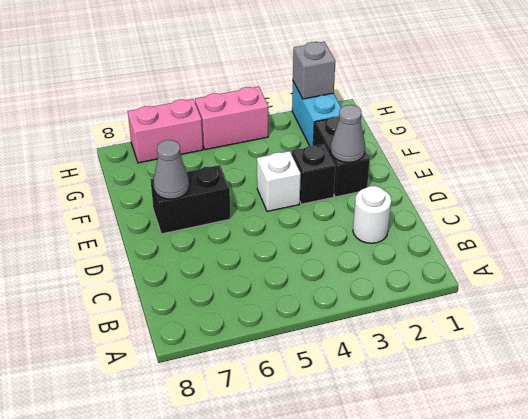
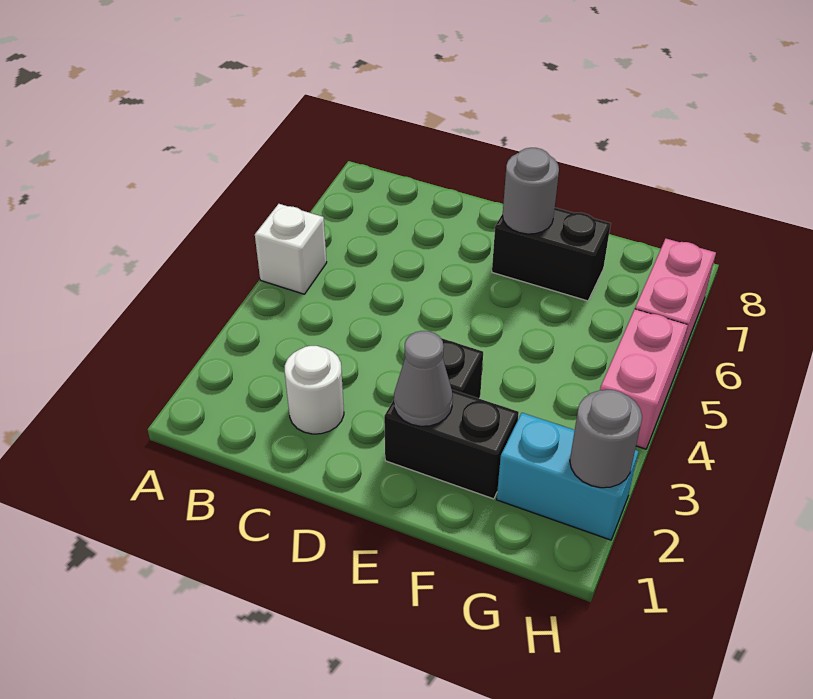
white brick E4 level 1 -> white brick A5 level 1
black brick E6:E7 level 1 -> black brick E7:F7 level 1
grey cone E7 level 2 -> grey round brick E7 level 2
grey brick H2 level 2 -> grey round brick H2 level 2

